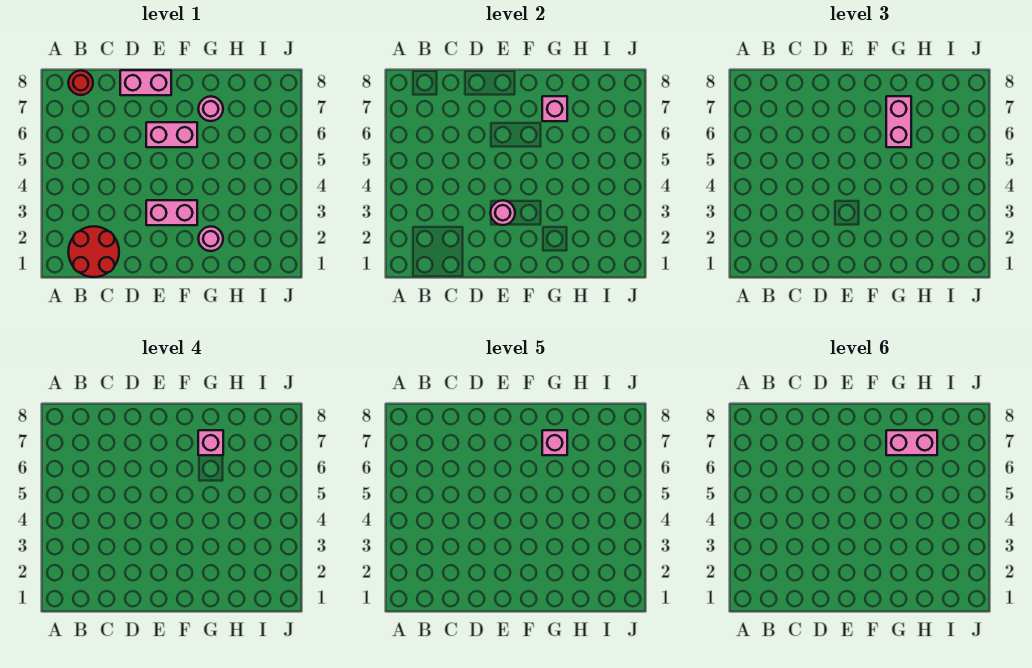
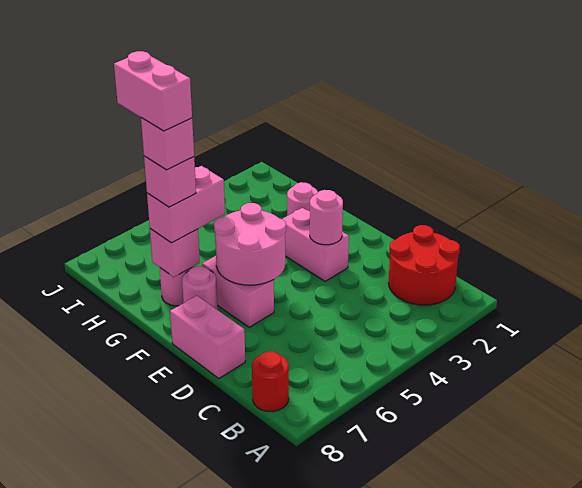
none -> pink round brick E5:F6 level 2
none -> pink round brick F7 level 1

